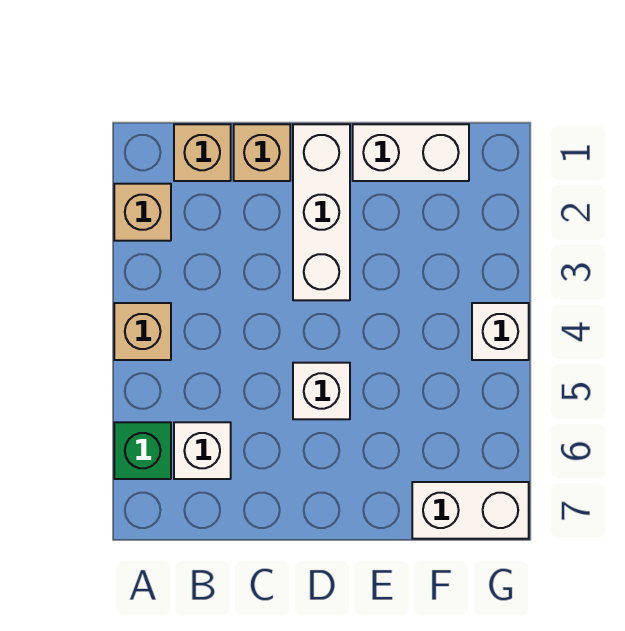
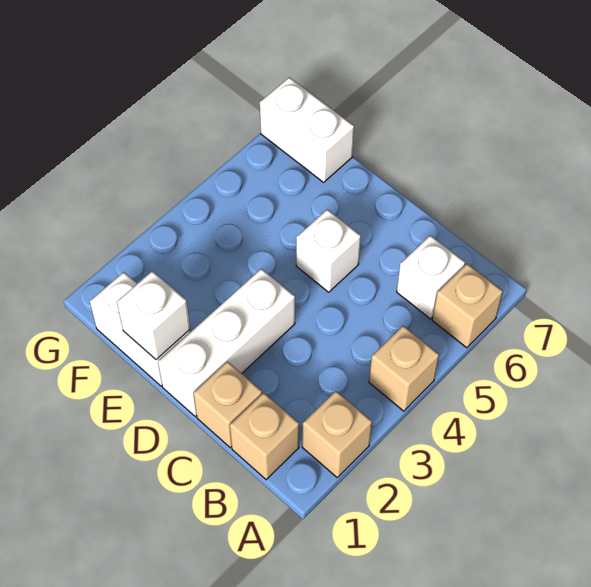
green brick A6 level 1 -> tan brick A6 level 1
white brick G4 level 1 -> white brick E1 level 2

